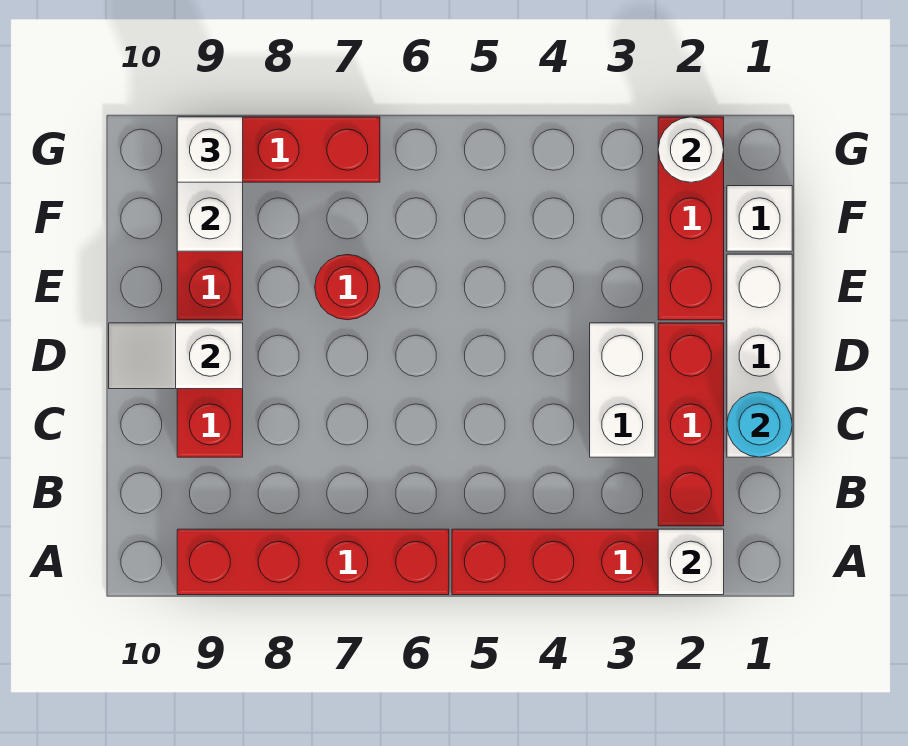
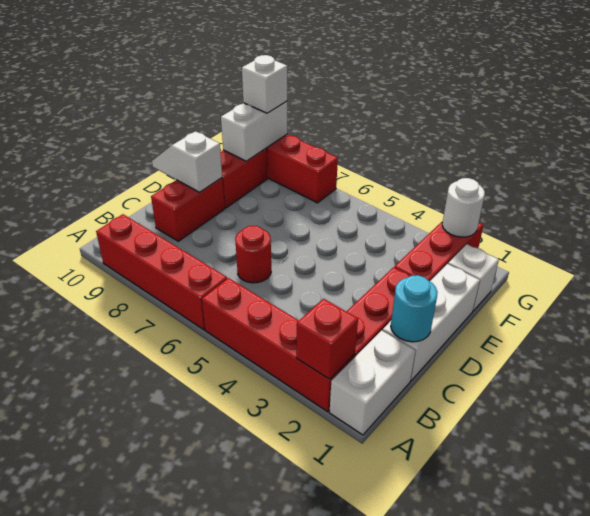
white brick A2 level 2 -> red brick A2 level 2
white brick C3:D3 level 1 -> white brick A1:B1 level 1
red round brick E7 level 1 -> red round brick C6 level 1

